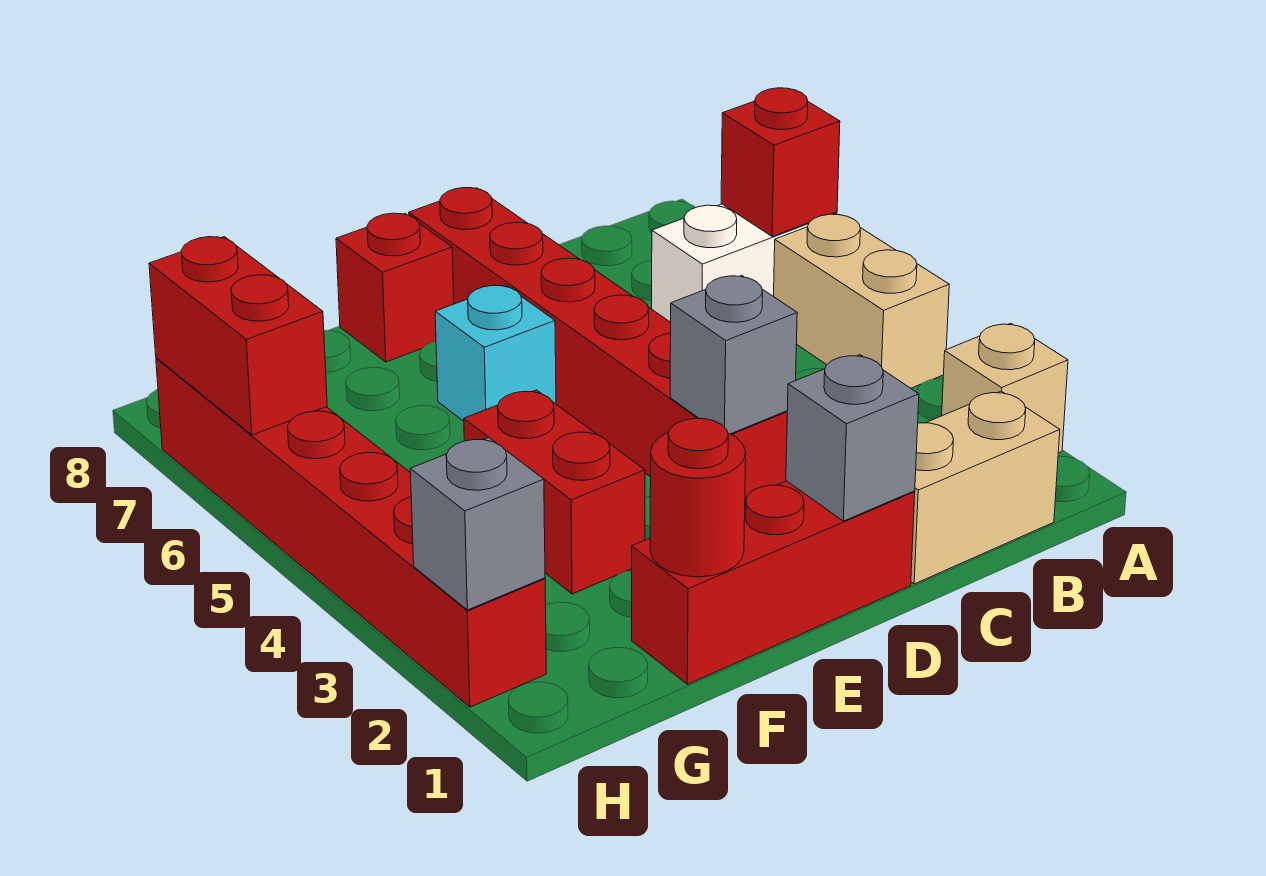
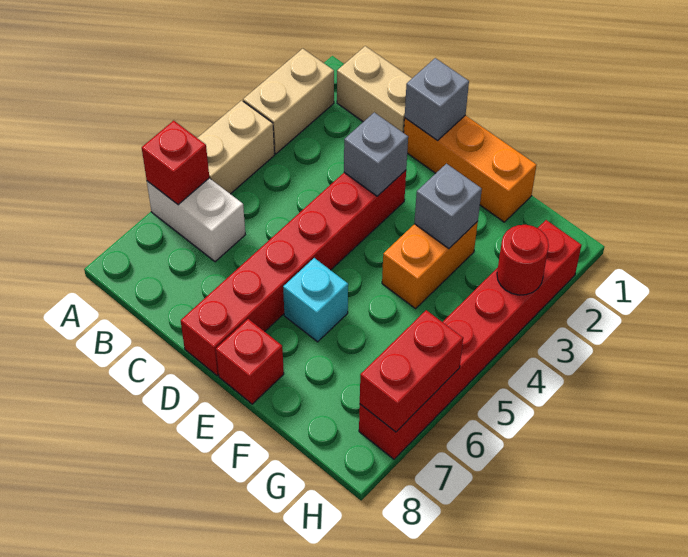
tan brick A2 level 1 -> tan brick A2:A3 level 1
red brick D1:F1 level 1 -> orange brick D1:F1 level 1
red round brick F1 level 2 -> red round brick H3 level 2
red brick F3:F4 level 1 -> orange brick F3:F4 level 1
grey brick H2 level 2 -> grey brick F3 level 2

